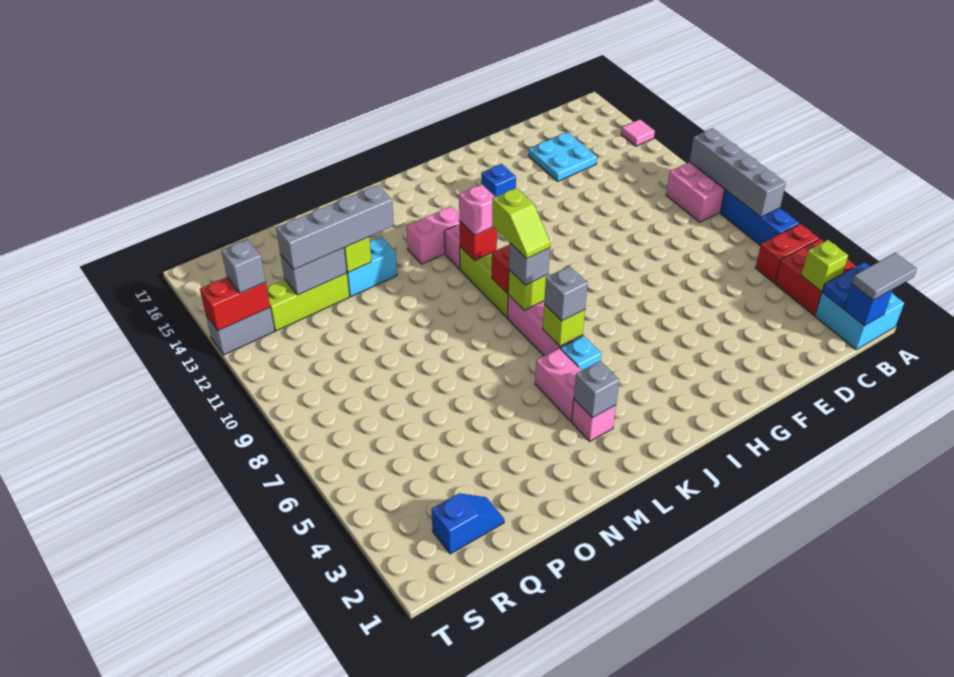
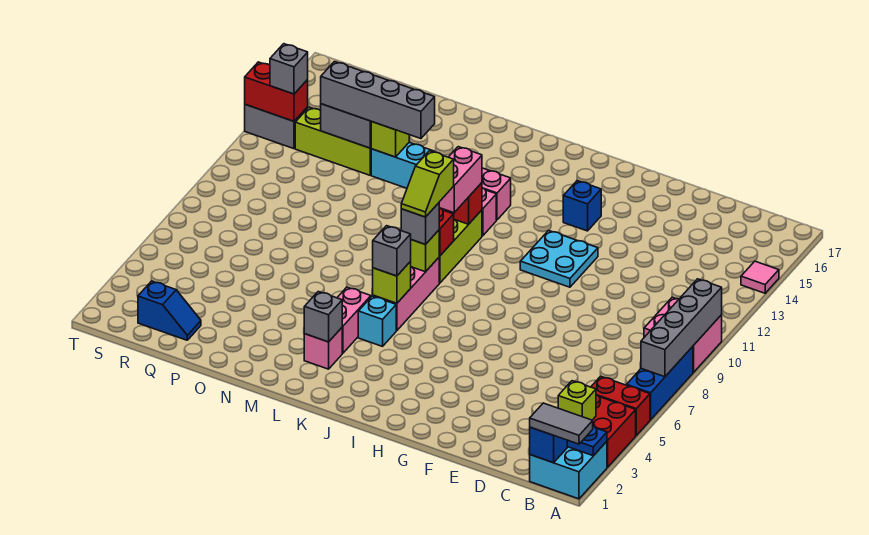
cyan plate D14:E15 level 1 -> cyan plate G11:H12 level 1
pink brick K11 level 3 -> pink brick K10:K11 level 3

